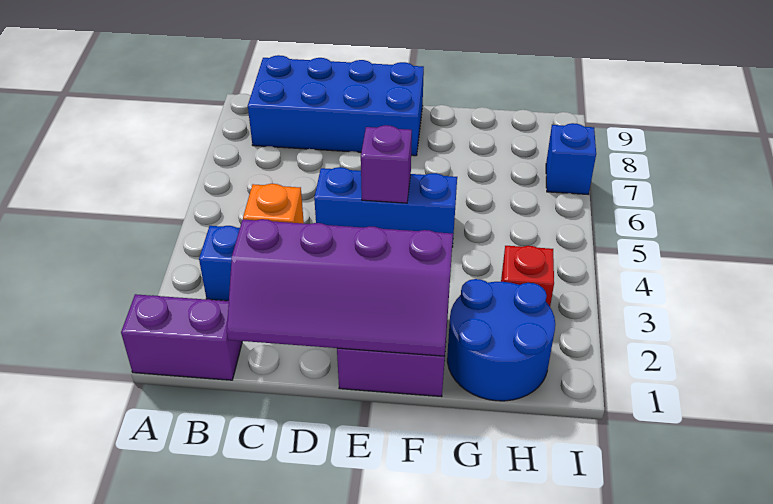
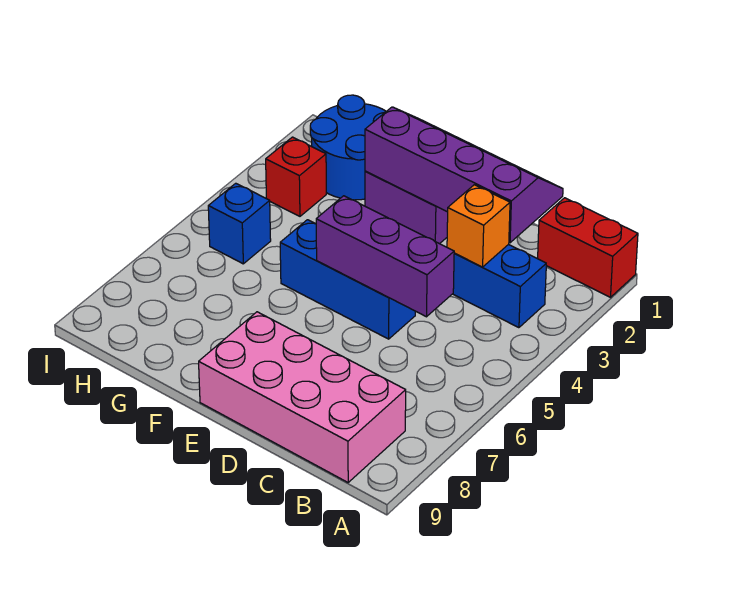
purple brick A1:B1 level 1 -> red brick A1:B1 level 1
blue brick B8:E9 level 1 -> pink brick B8:E9 level 1
purple brick E5 level 2 -> purple brick C5:E5 level 2
blue brick I7 level 1 -> blue brick H5 level 1

